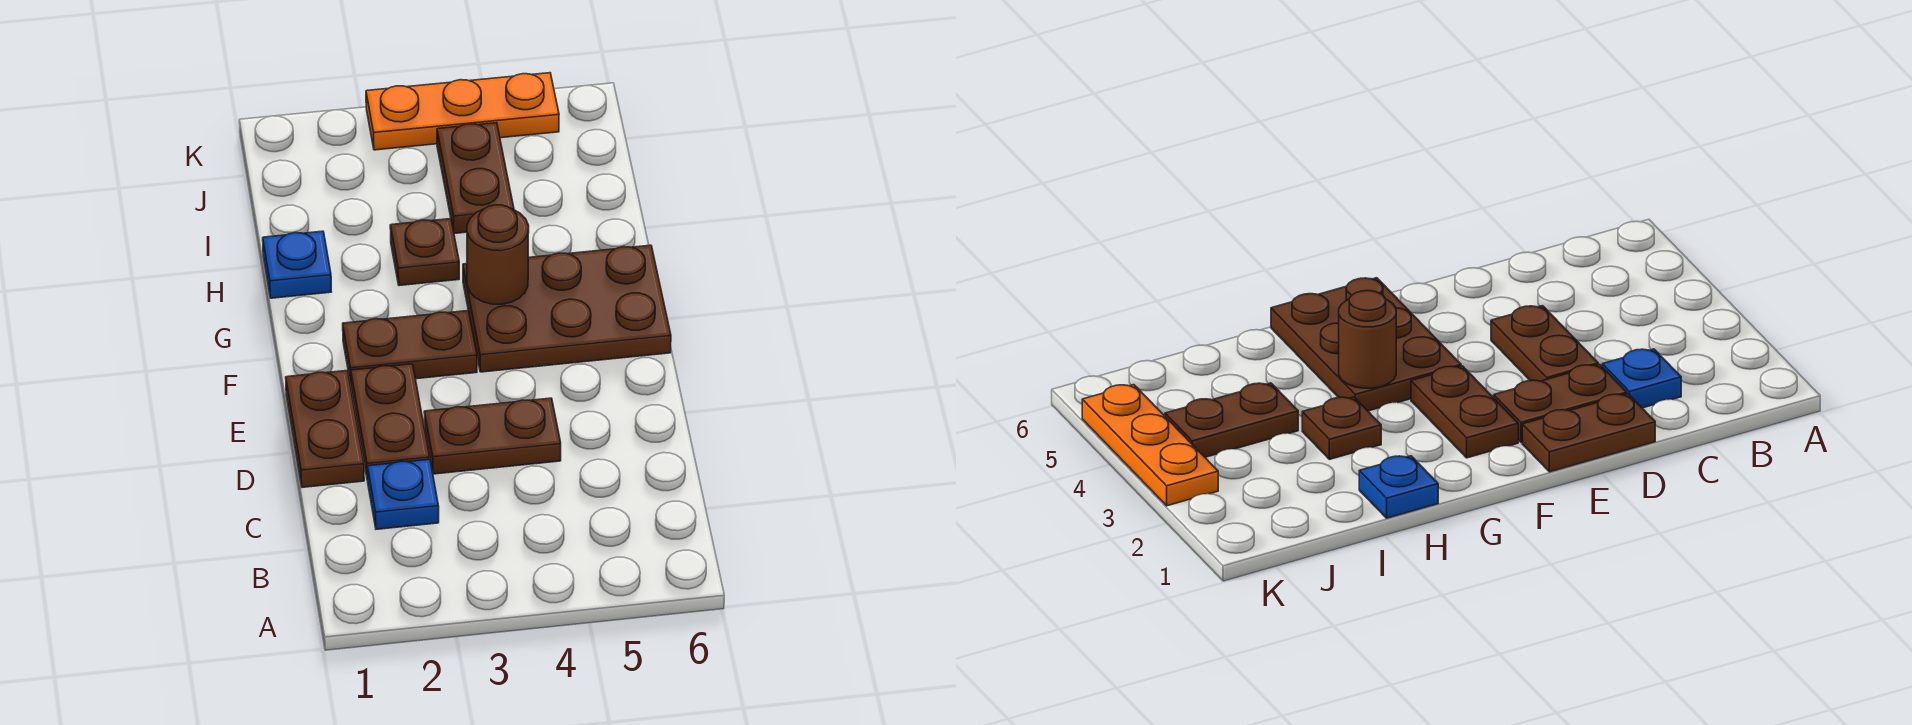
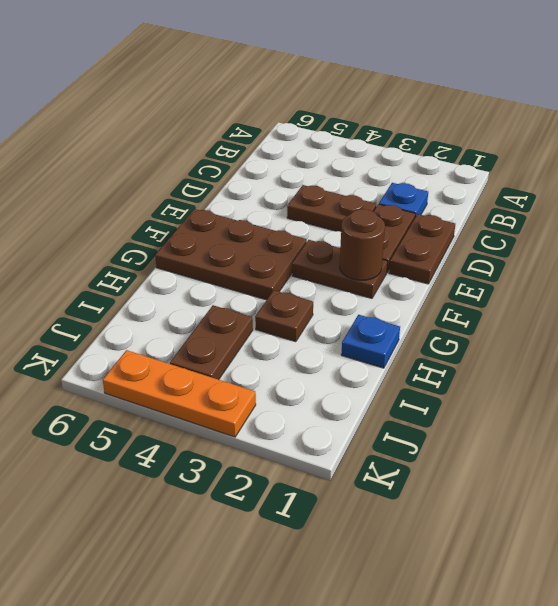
brown round brick G4 level 2 -> brown round brick F2 level 2

